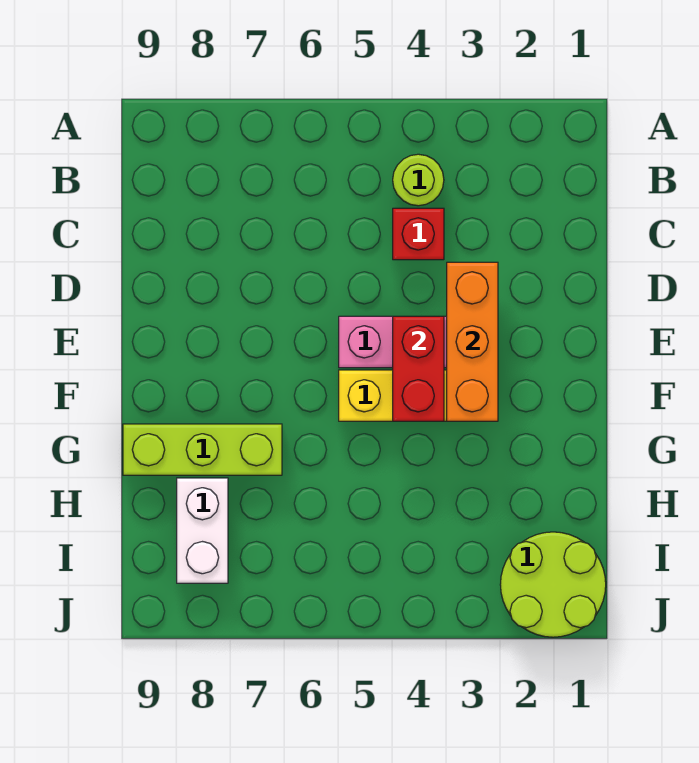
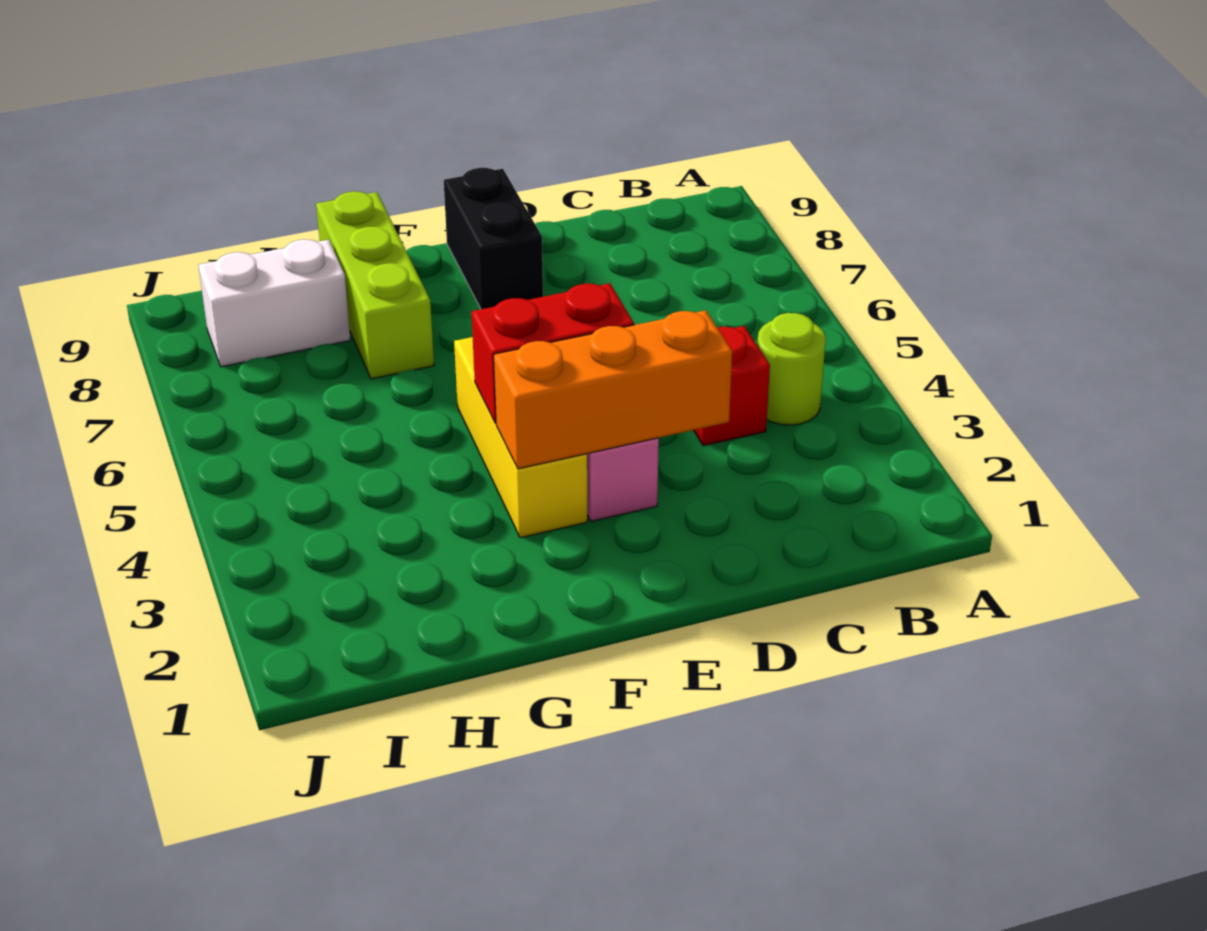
none -> black brick E8:E9 level 1
lime round brick I1:J2 level 1 -> none

